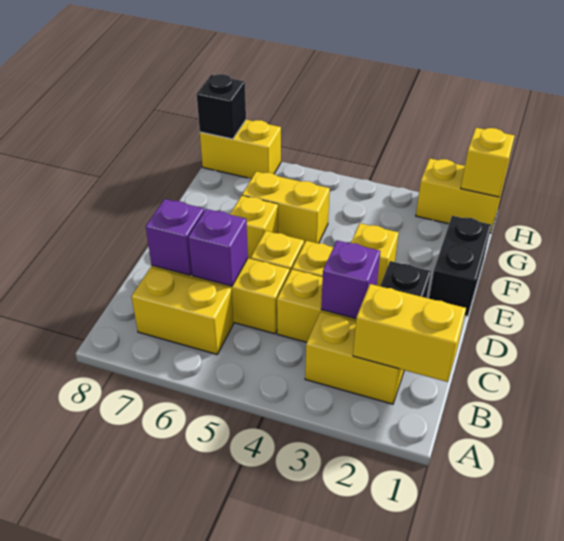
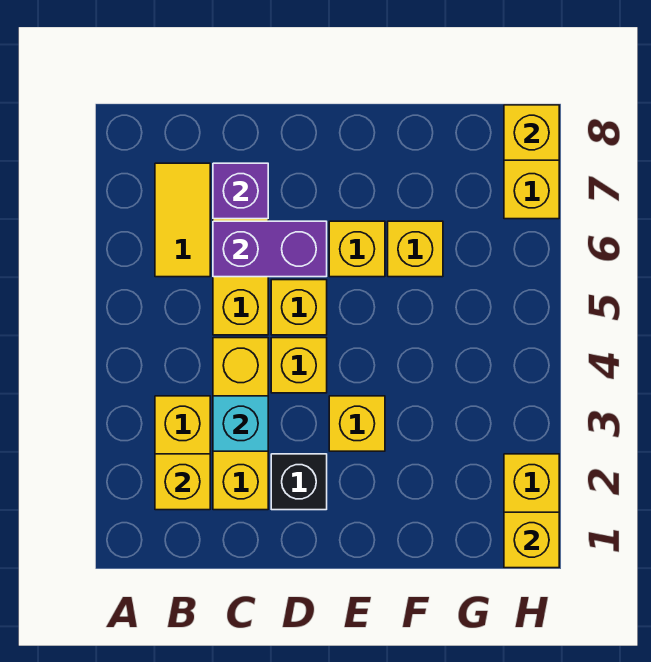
yellow brick B1:B2 level 2 -> yellow brick B2 level 2
yellow brick B6:B7 level 1 -> yellow tile B6:B7 level 1
purple brick C3 level 2 -> cyan brick C3 level 2
purple brick C6 level 2 -> purple brick C6:D6 level 2
black brick E1:F1 level 1 -> none
yellow brick F5:F6 level 1 -> yellow brick F6 level 1
black brick H8 level 2 -> yellow brick H8 level 2

